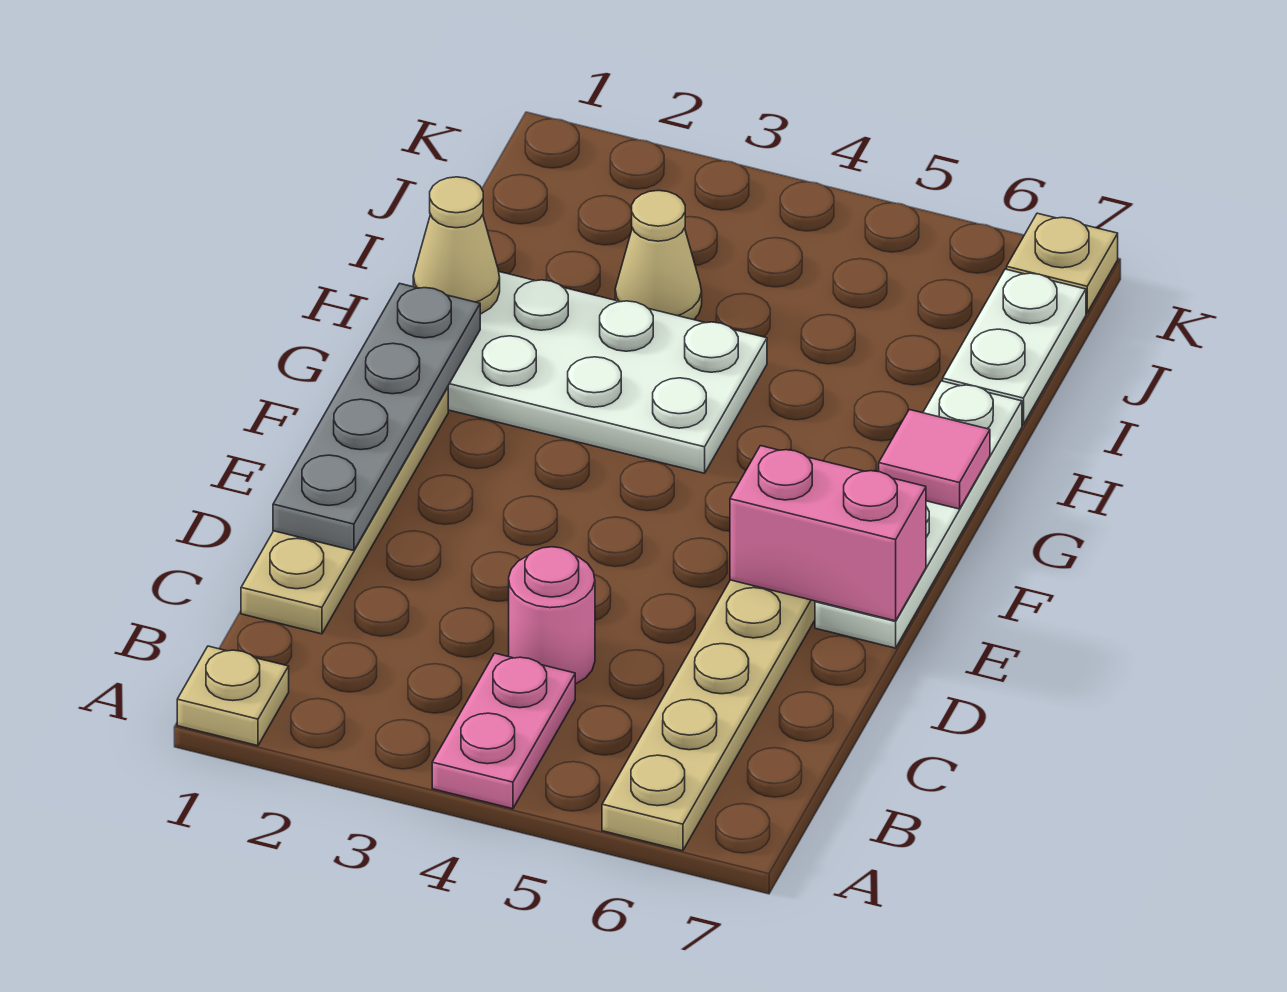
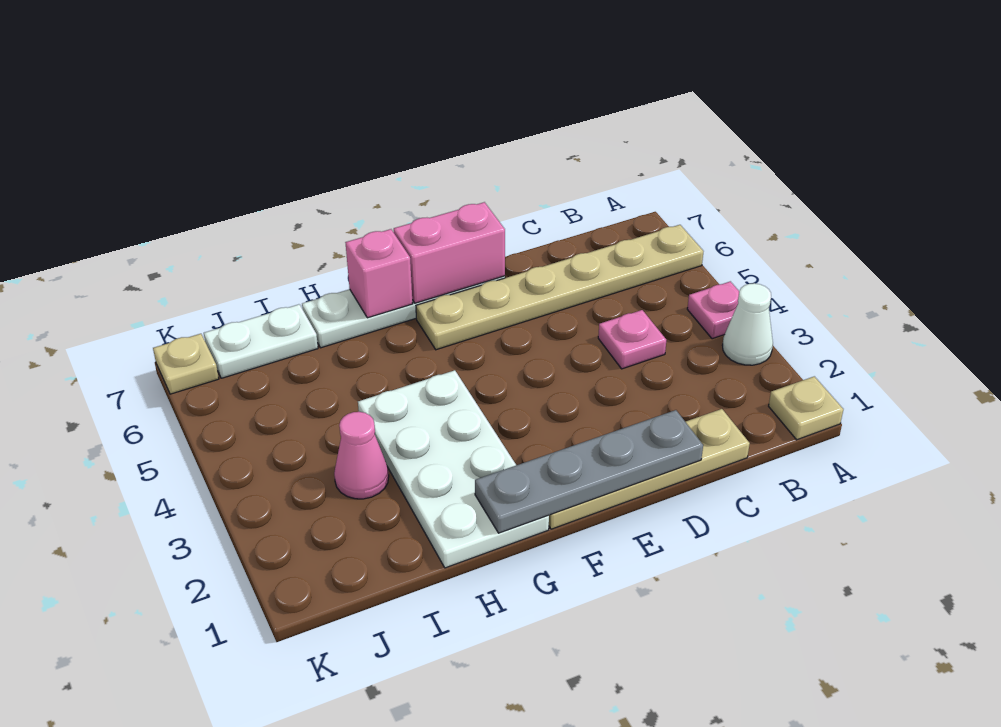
none -> white cone A3 level 1
pink plate A4:B4 level 1 -> pink plate A4 level 1
pink round brick C4 level 1 -> pink plate C4 level 1
pink brick E6:E7 level 2 -> pink brick E7:F7 level 2
pink tile G7 level 2 -> pink brick G7 level 2
tan cone H1 level 2 -> none
tan cone I3 level 1 -> pink cone I3 level 1

